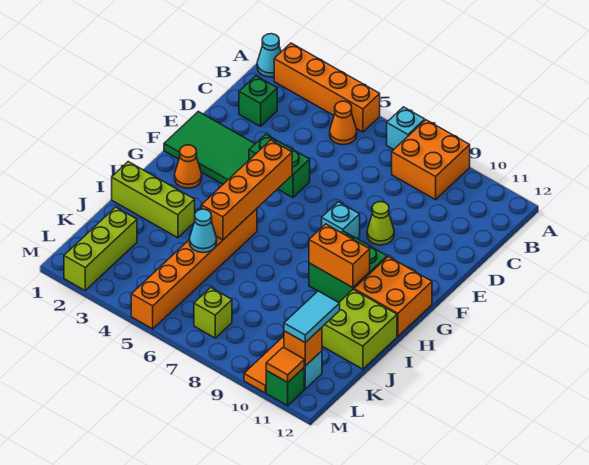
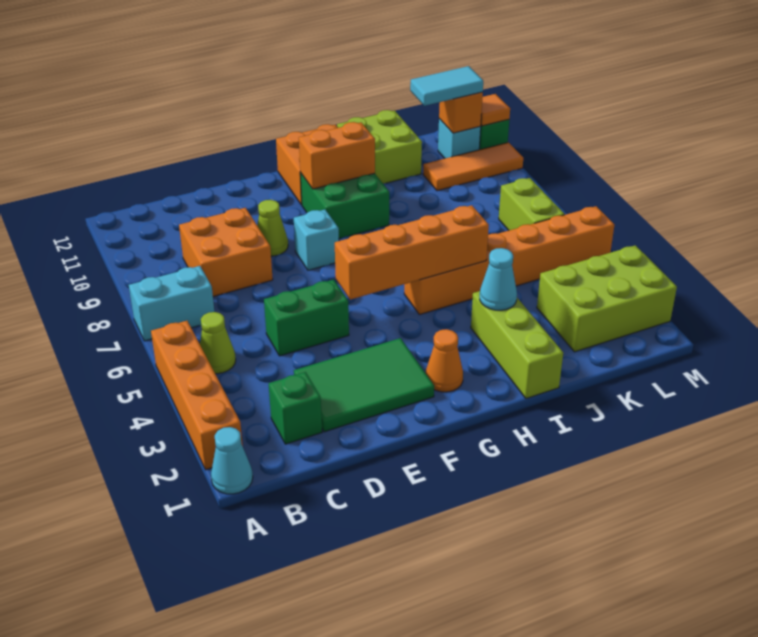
cyan brick A7 level 1 -> cyan brick A7:B7 level 1
orange brick A8:B9 level 1 -> orange brick C8:D9 level 1
orange cone B5 level 1 -> lime cone B5 level 1
green tile E1:F3 level 1 -> green tile D2:F3 level 1
green brick E4:E5 level 1 -> green brick D5:E5 level 1
orange brick H9:H10 level 2 -> orange brick G10:H10 level 2
cyan cone J5 level 2 -> cyan cone I3 level 2
lime brick K2:M2 level 1 -> lime brick K2:M3 level 1
lime brick L7 level 1 -> lime brick L6:L7 level 1

